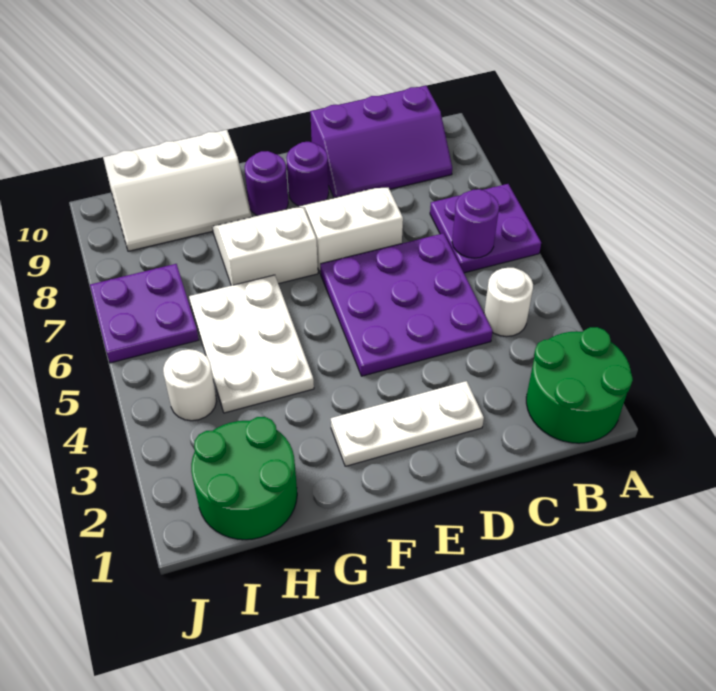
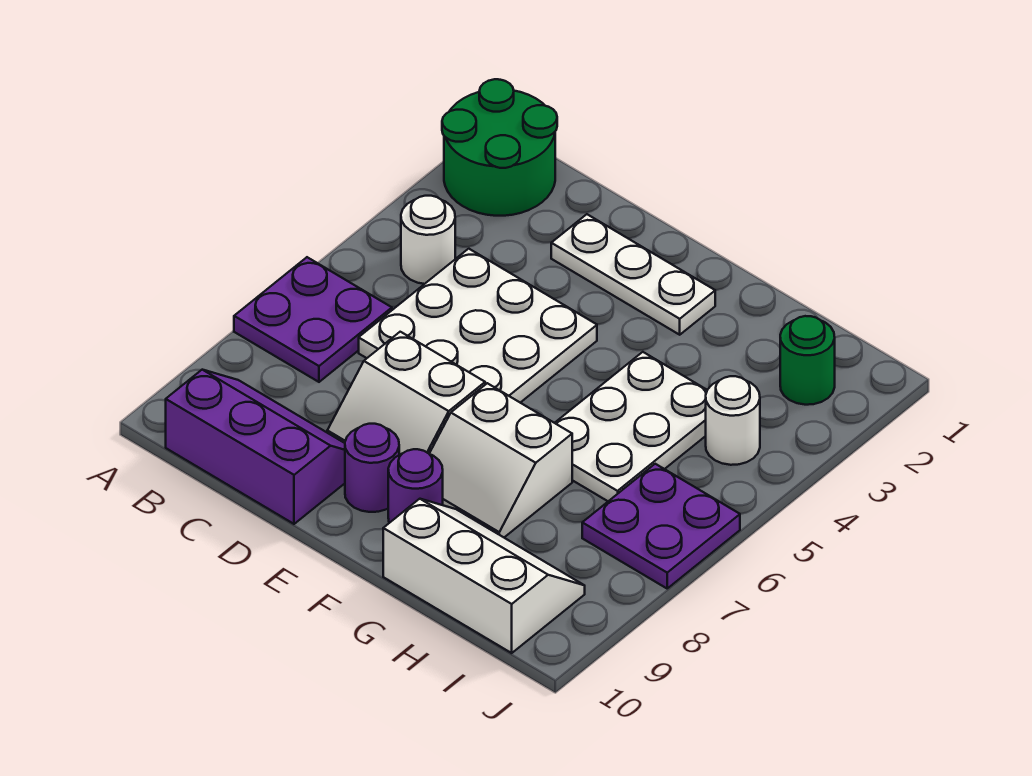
purple round brick B6 level 2 -> none
purple plate C4:E6 level 1 -> white plate C4:E6 level 1
green round brick H1:I2 level 1 -> green round brick I2 level 1

